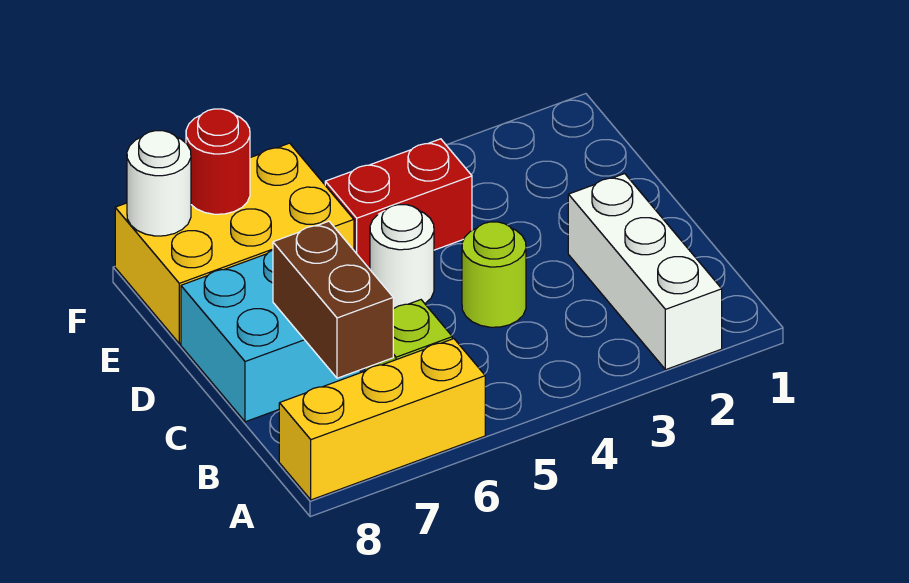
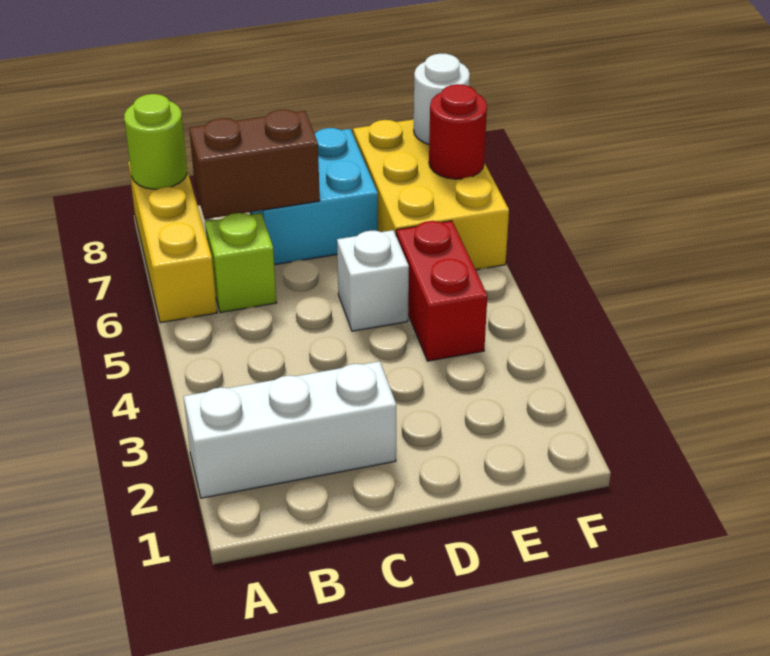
lime round brick C4 level 1 -> lime round brick A8 level 2
white round brick D5 level 1 -> white brick D5 level 1

